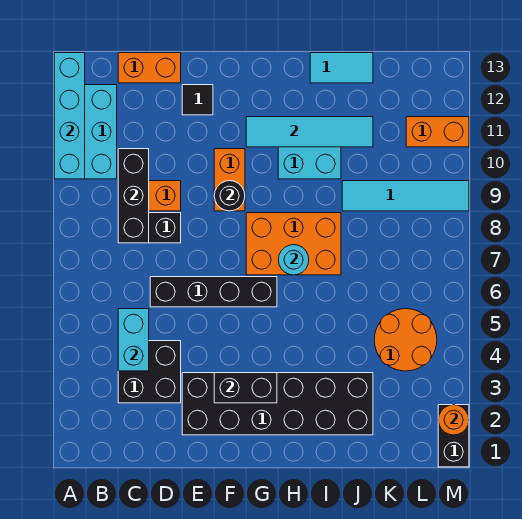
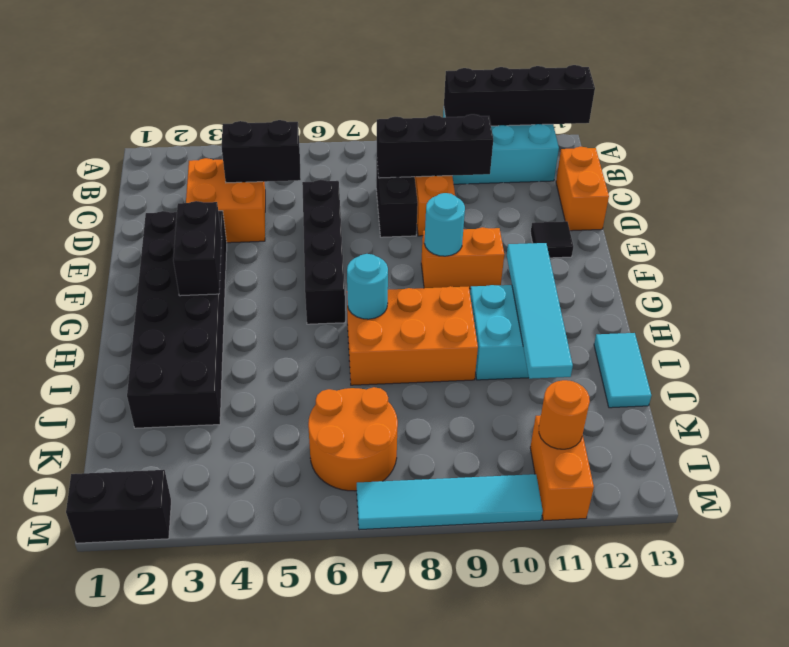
cyan brick A10:A13 level 2 -> black brick A10:A13 level 2
black brick C3:D4 level 1 -> orange brick C3:D4 level 1
cyan brick C4:C5 level 2 -> black brick C4:C5 level 2
black round brick F9 level 2 -> cyan round brick F9 level 2
orange brick G7:I8 level 1 -> orange brick H7:I9 level 1
cyan tile J9:M9 level 1 -> cyan tile M7:M10 level 1
orange round brick K4:L5 level 1 -> orange round brick K6:L7 level 1
orange round brick M2 level 2 -> orange round brick L11 level 2

